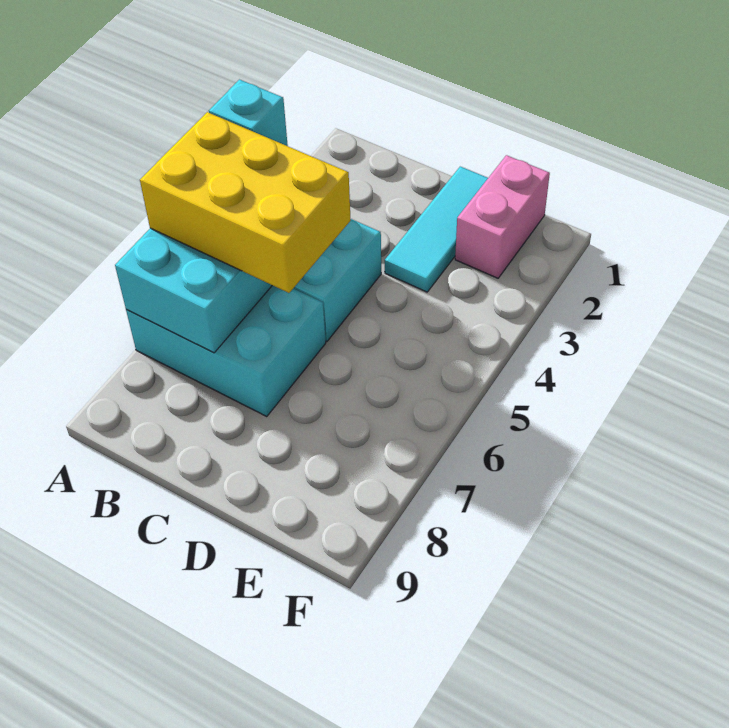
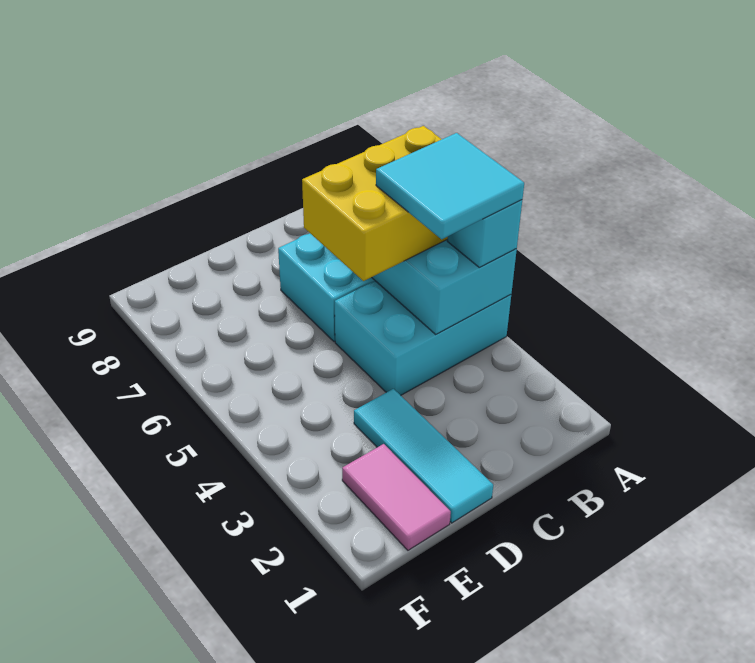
none -> cyan tile A4:B5 level 4
pink brick E1:E2 level 1 -> pink tile E1:E2 level 1

